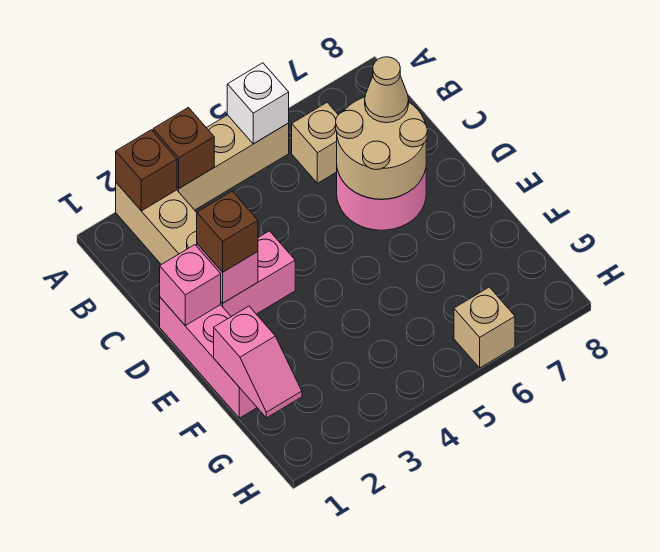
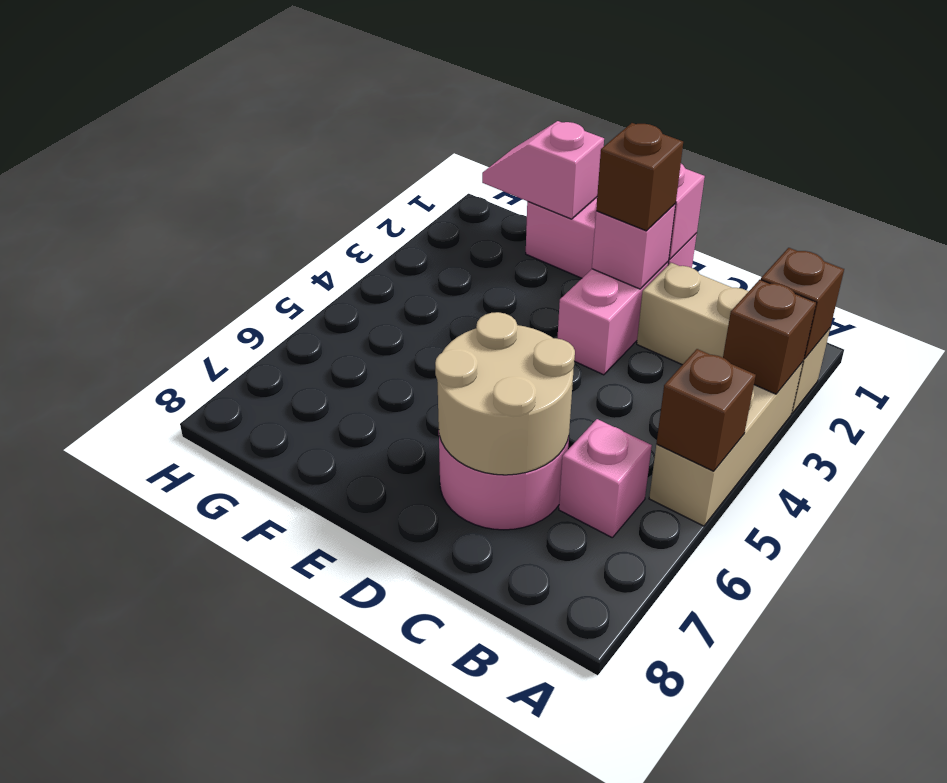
white brick A5 level 2 -> brown brick A5 level 2
tan brick B6 level 1 -> pink brick B6 level 1
tan cone C7 level 3 -> none
tan brick H6 level 1 -> none

